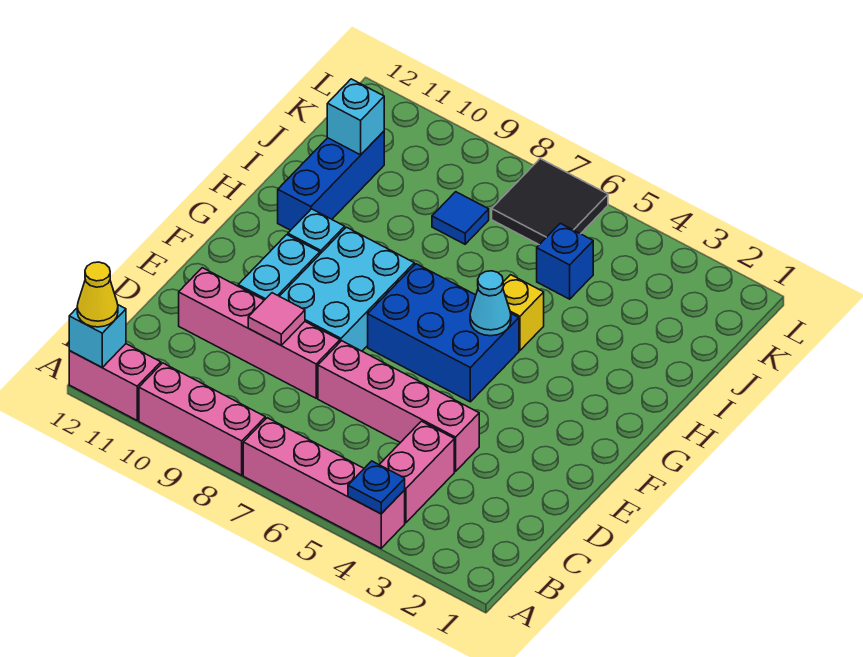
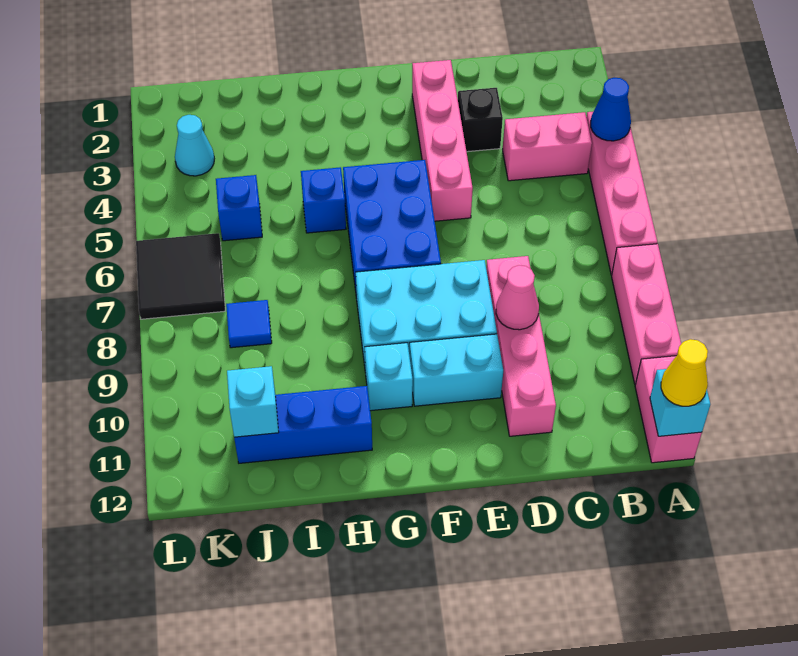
blue plate A4 level 2 -> blue cone A4 level 2
none -> black brick D3 level 1
pink brick D4:D7 level 1 -> pink brick E2:E5 level 1
pink tile D9 level 2 -> pink cone D9 level 2
cyan cone G5 level 2 -> cyan cone K3 level 1
yellow brick H5 level 1 -> blue brick H5 level 1

